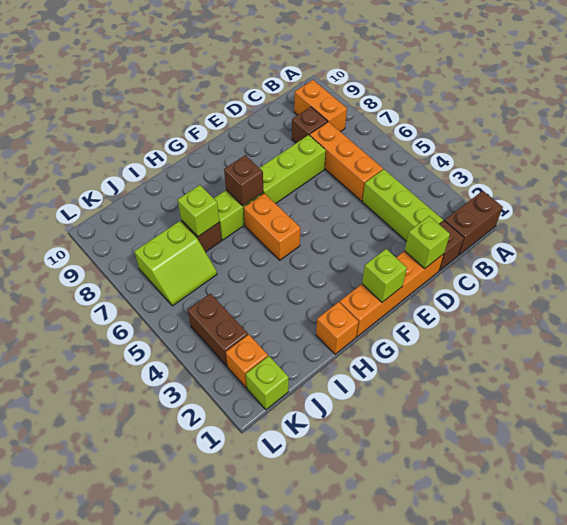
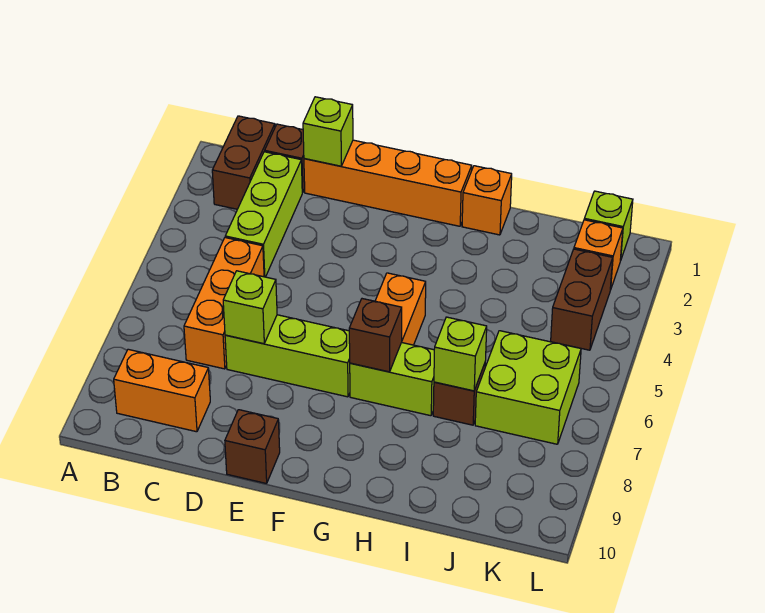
brown brick A1:B1 level 1 -> brown brick B1:B2 level 1
orange brick B8:B9 level 1 -> orange brick B9:C9 level 1
brown brick C8 level 1 -> brown brick E10 level 1
lime brick F1 level 2 -> lime brick D7 level 2
lime slope J6:K7 level 1 top 7 -> lime brick J6:K7 level 1

